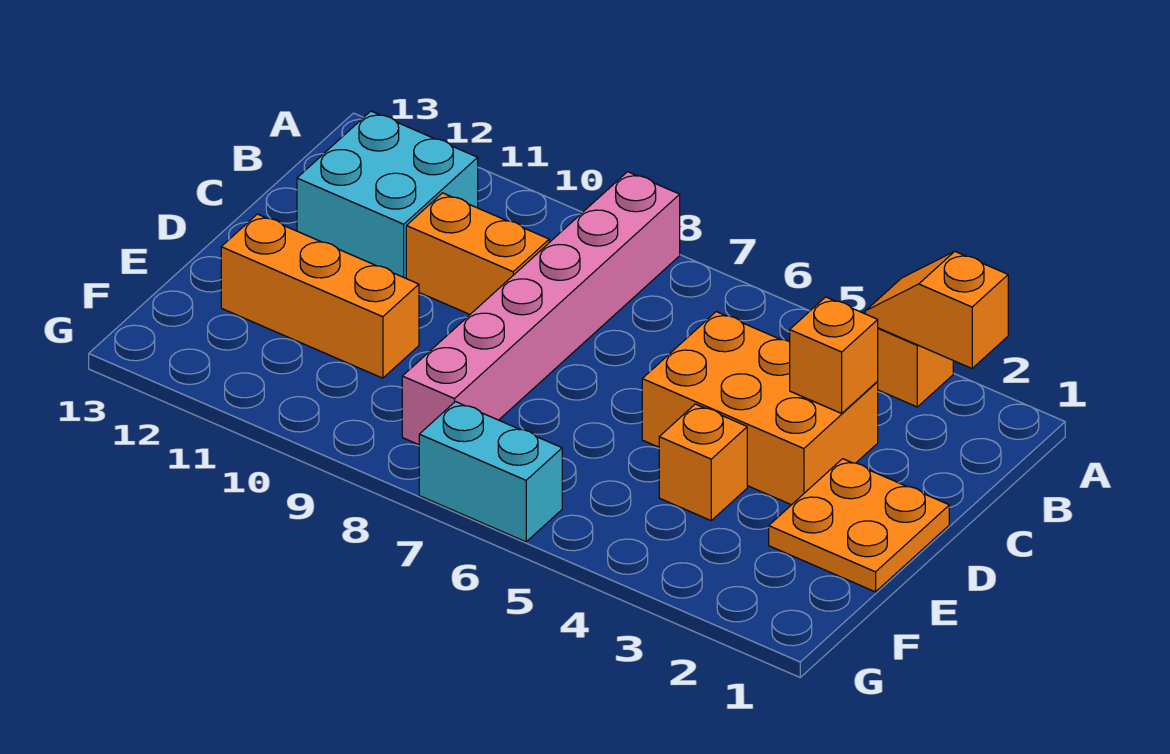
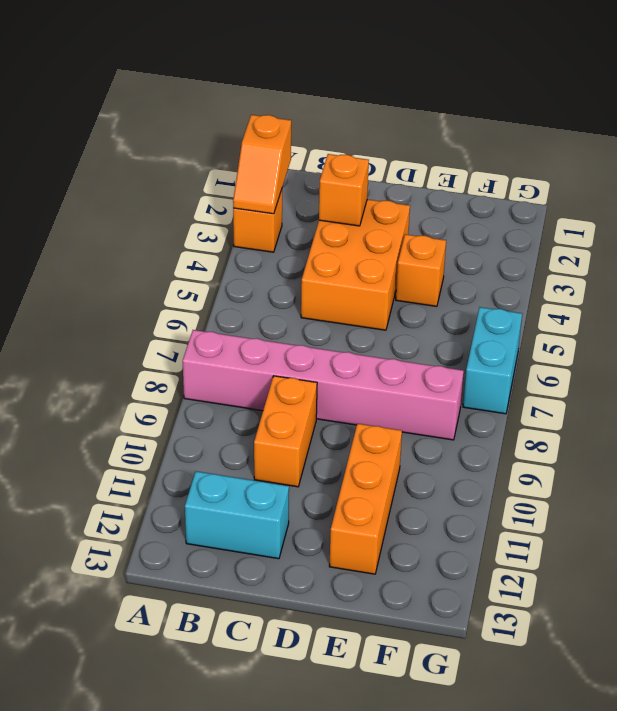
cyan brick B11:C12 level 1 -> cyan brick B12:C12 level 1
orange plate D1:E2 level 1 -> none

